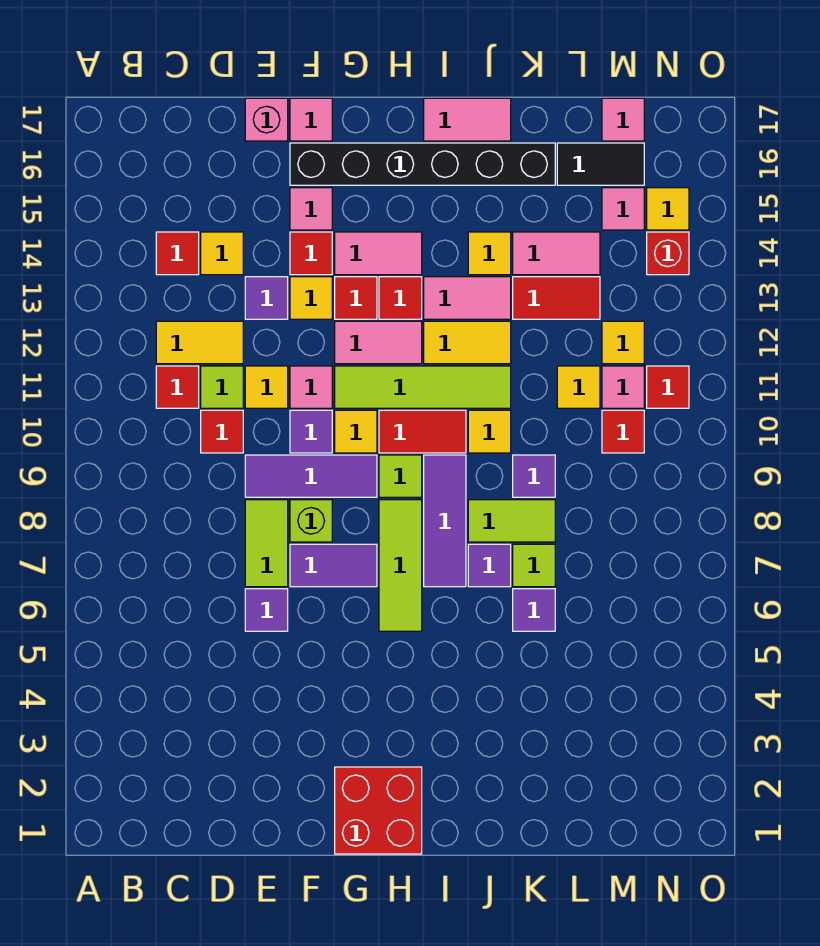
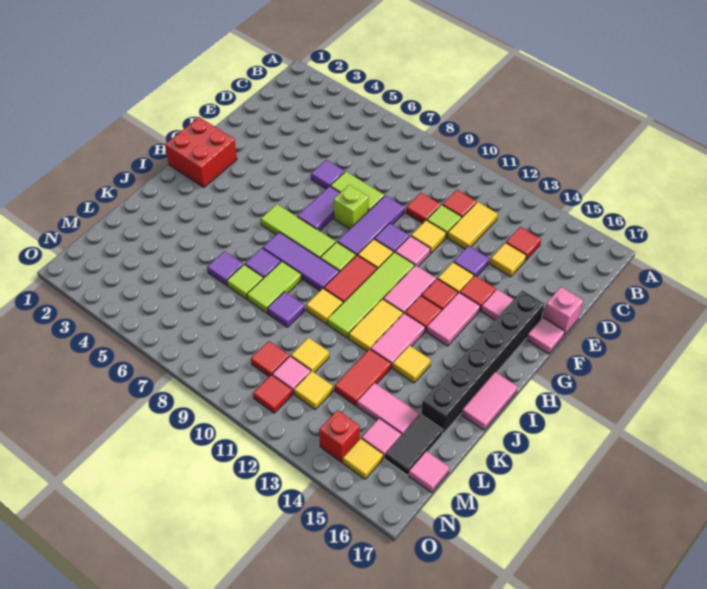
pink tile K14:L14 level 1 -> pink tile L14:L15 level 1

